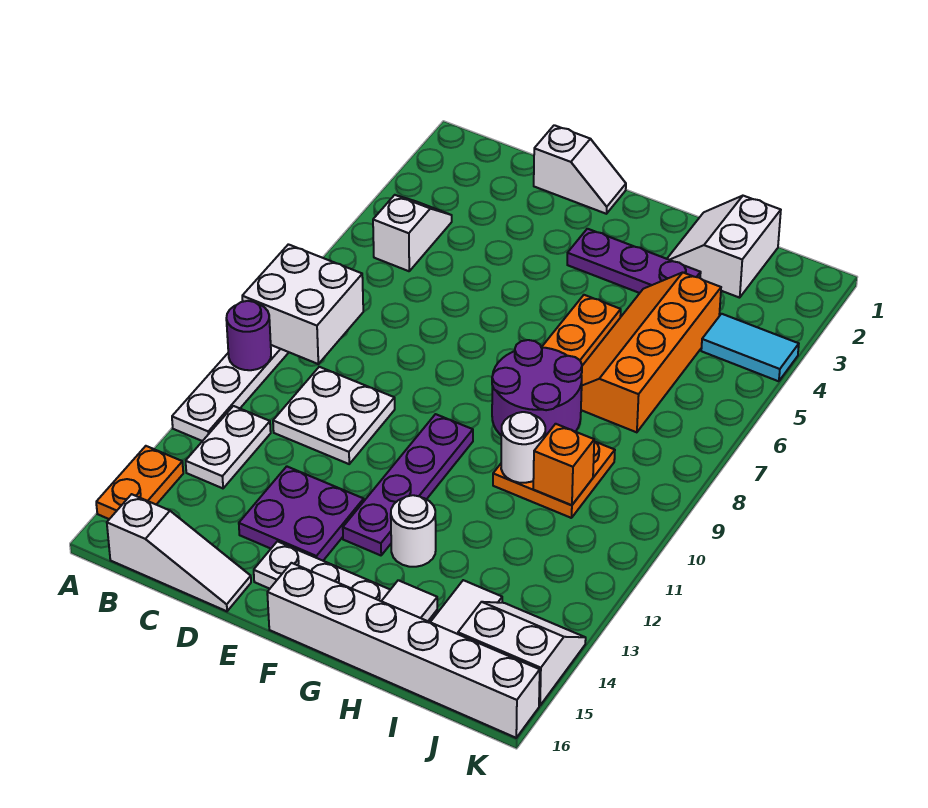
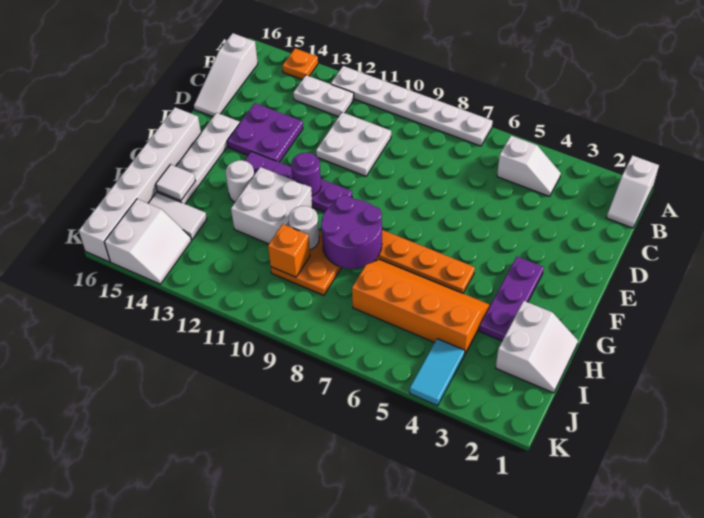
white brick A8:B9 level 2 -> white brick G11:H12 level 1
purple round brick A10 level 2 -> purple round brick F11 level 2
orange plate A14:A15 level 1 -> orange plate A14 level 1
white slope D1:E1 level 1 top D -> white slope A1:B1 level 1 top A
white slope H1:I2 level 1 top I -> white slope H1:I2 level 1 top 2

